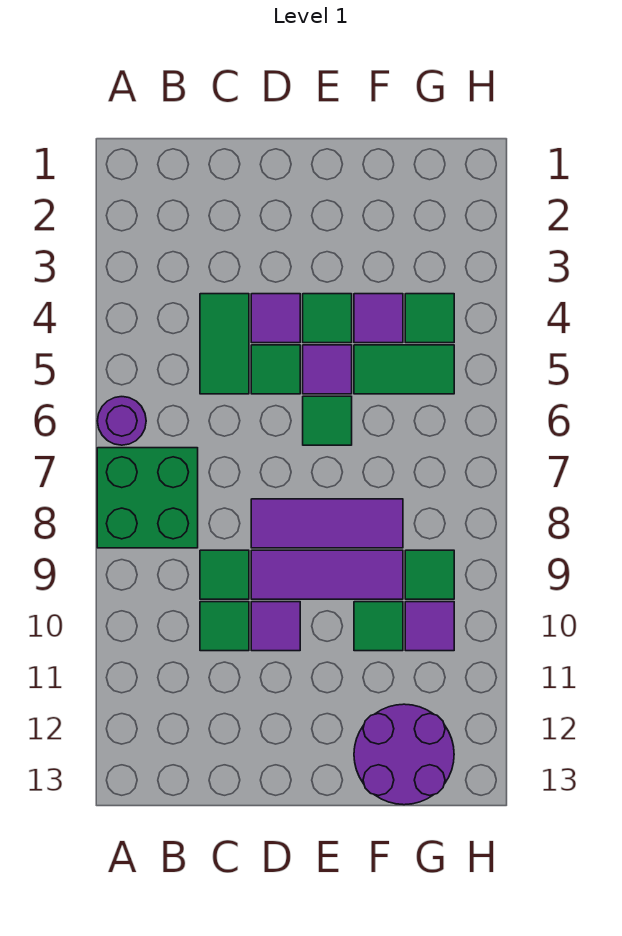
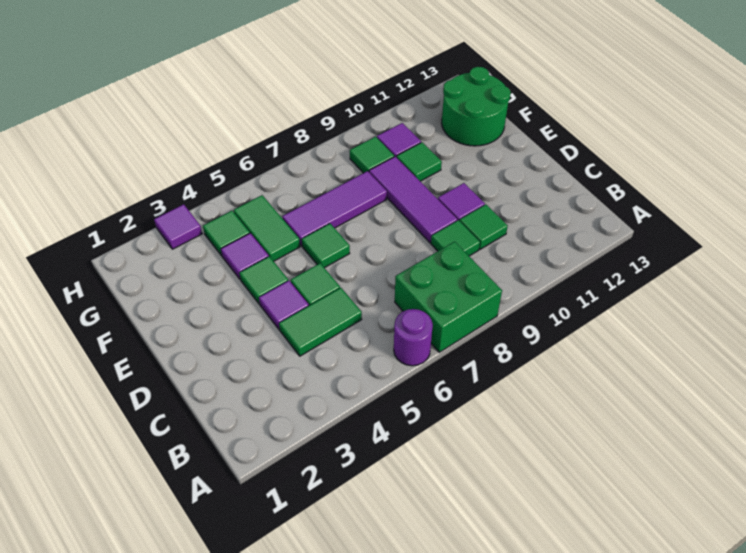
purple tile D8:F8 level 1 -> purple tile F6:F8 level 1
purple tile E5 level 1 -> purple tile H3 level 1
purple round brick F12:G13 level 1 -> green round brick F12:G13 level 1

